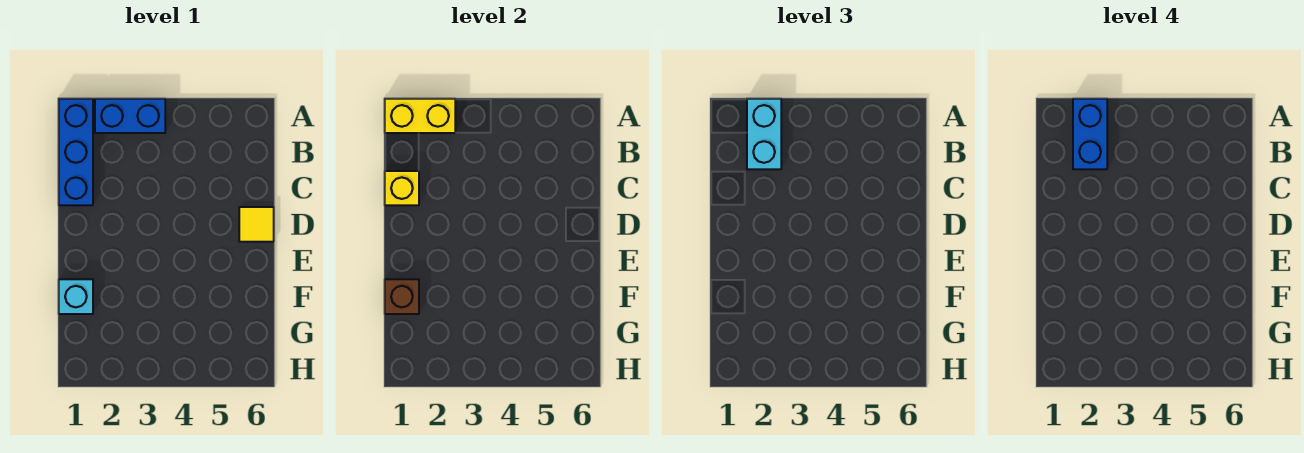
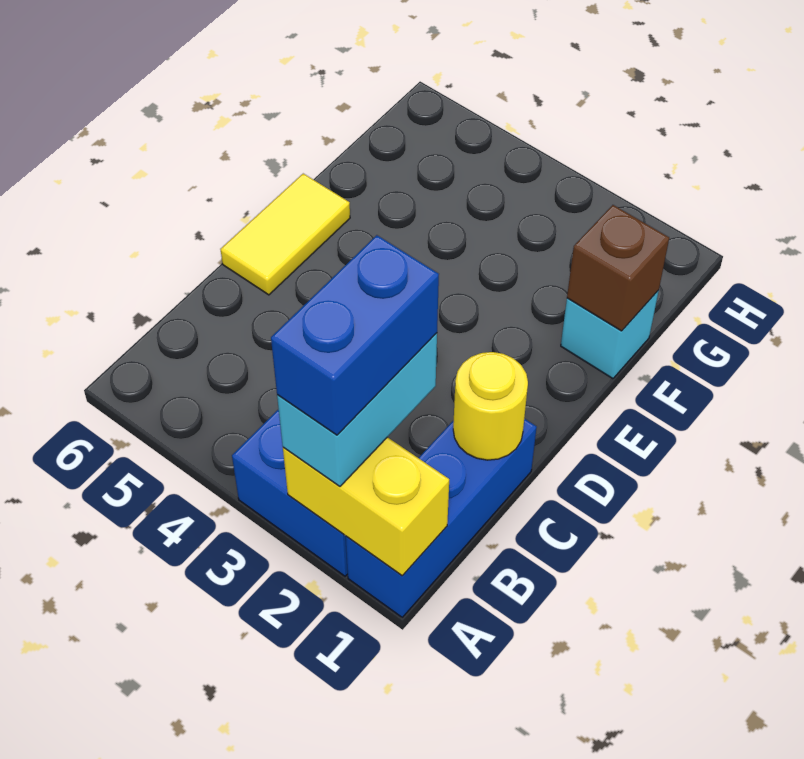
yellow brick C1 level 2 -> yellow round brick C1 level 2
yellow tile D6 level 1 -> yellow tile D6:E6 level 1

